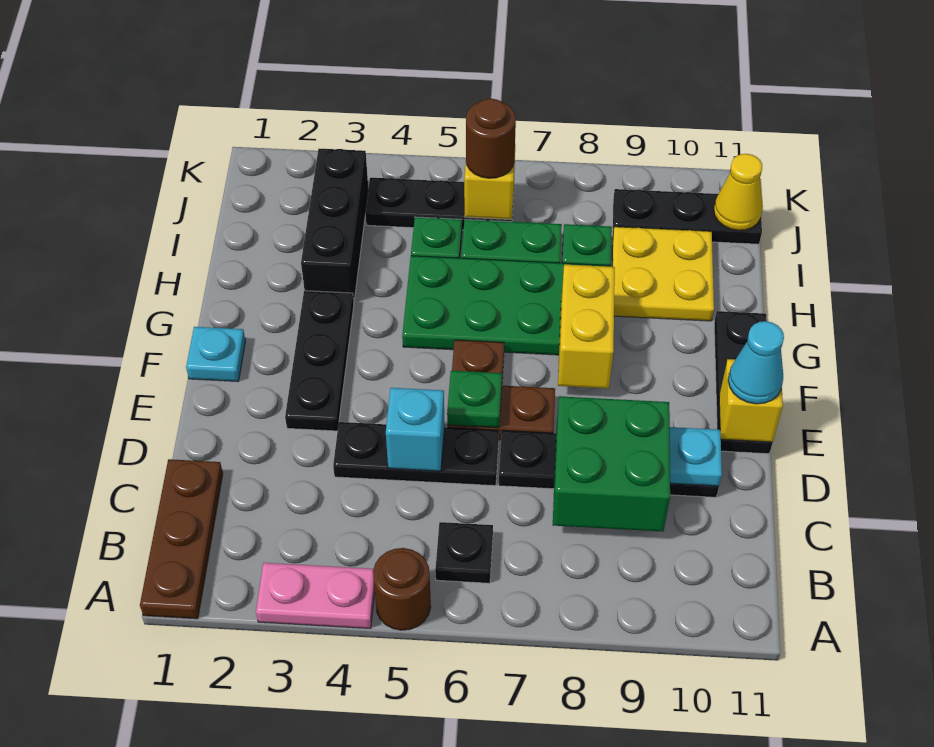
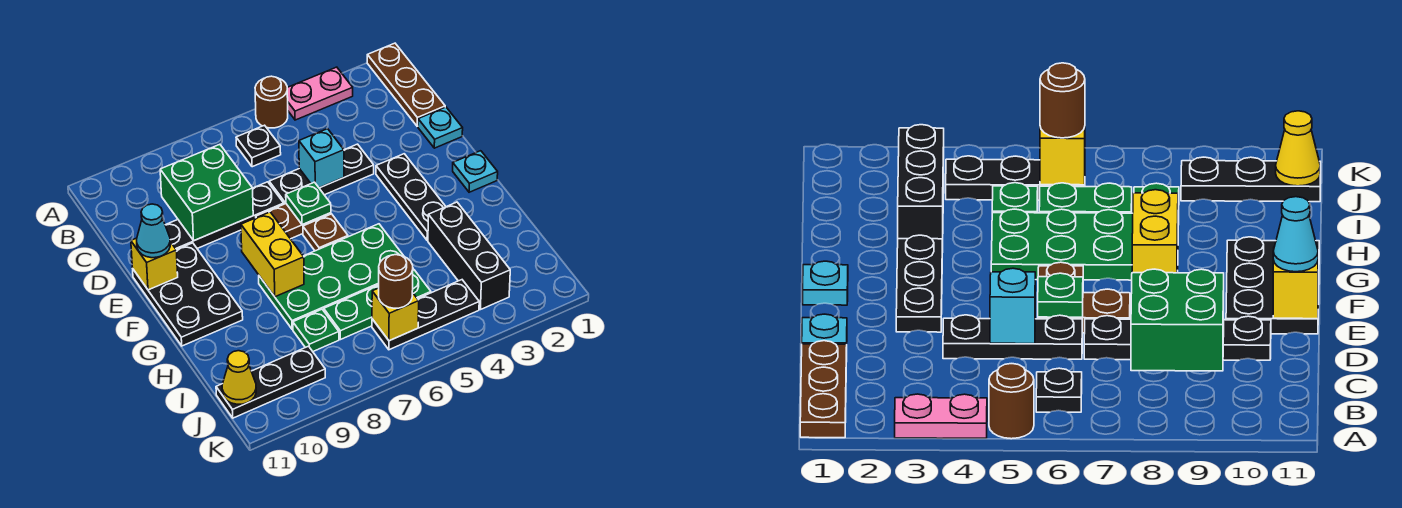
cyan plate D10 level 2 -> cyan plate D1 level 1
black plate E11:G11 level 1 -> black plate E10:G11 level 1
yellow plate H9:I10 level 1 -> none

